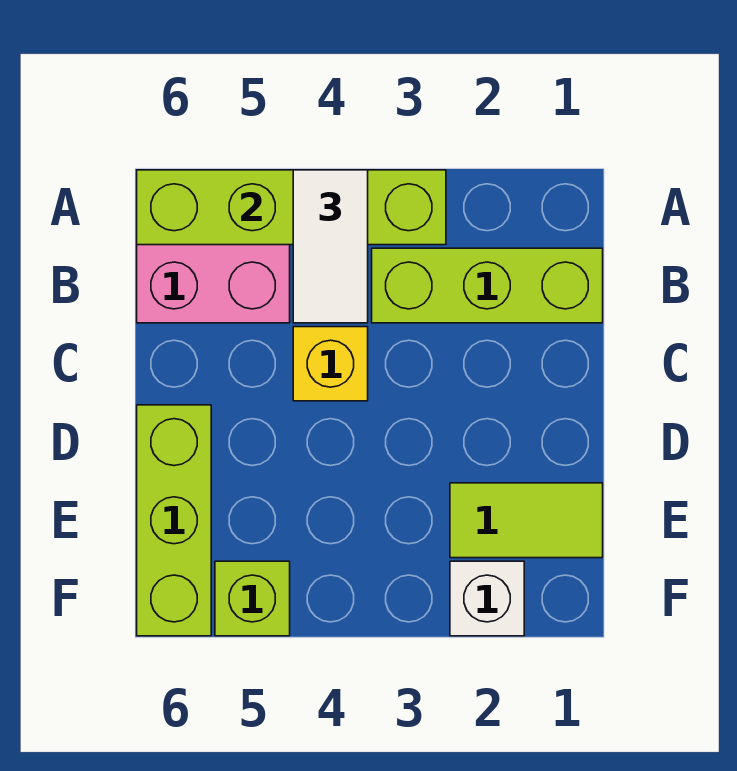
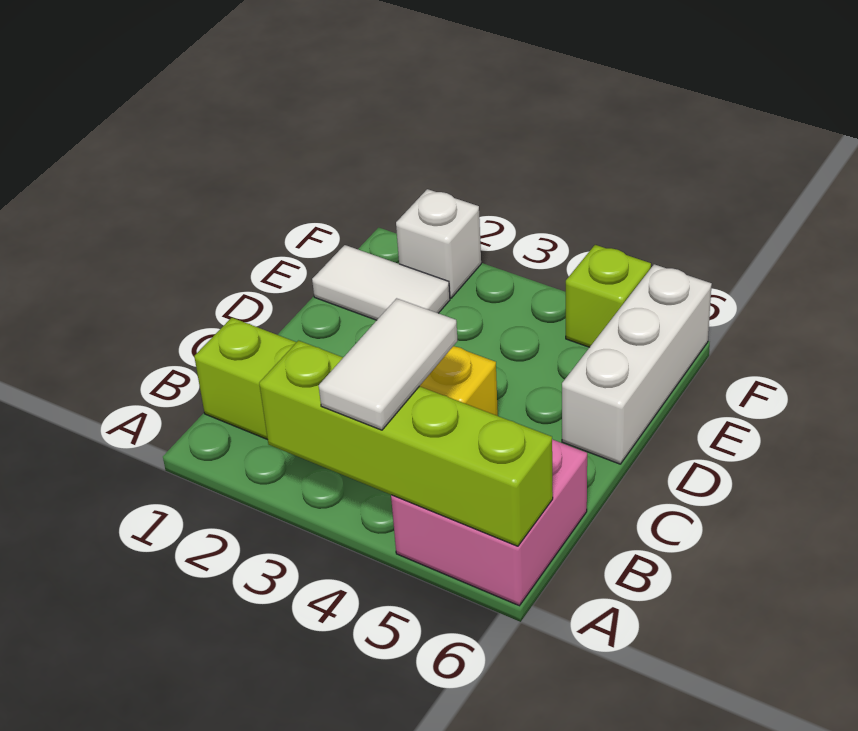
lime brick D6:F6 level 1 -> white brick D6:F6 level 1
lime tile E1:E2 level 1 -> white tile E1:E2 level 1

